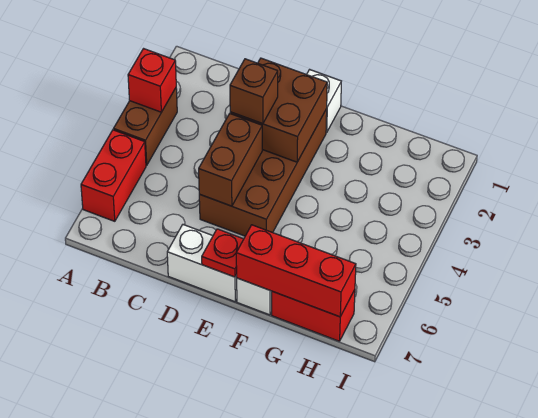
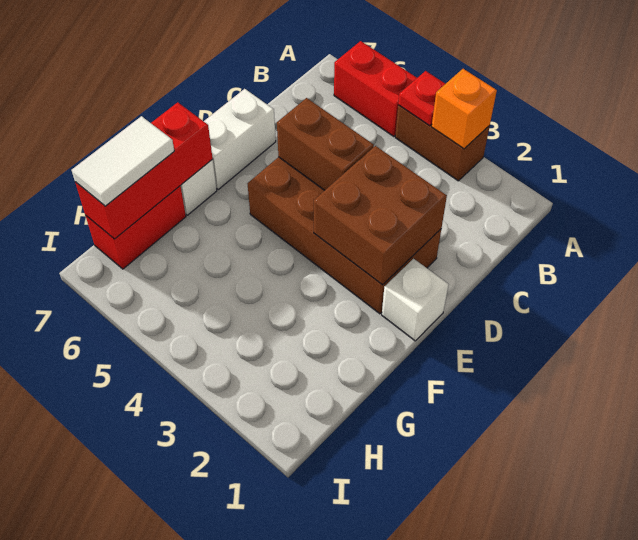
red brick A3 level 2 -> orange brick A3 level 2
brown brick D3 level 3 -> none
red plate E7 level 2 -> red plate A4 level 2
none -> white tile G7:H7 level 3

